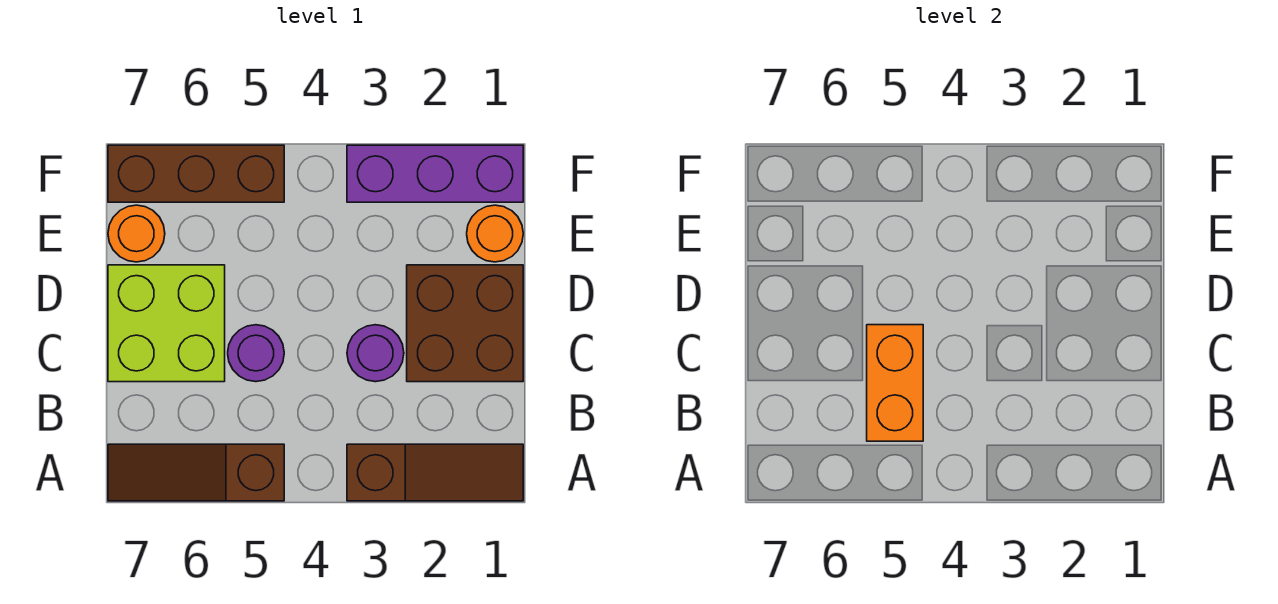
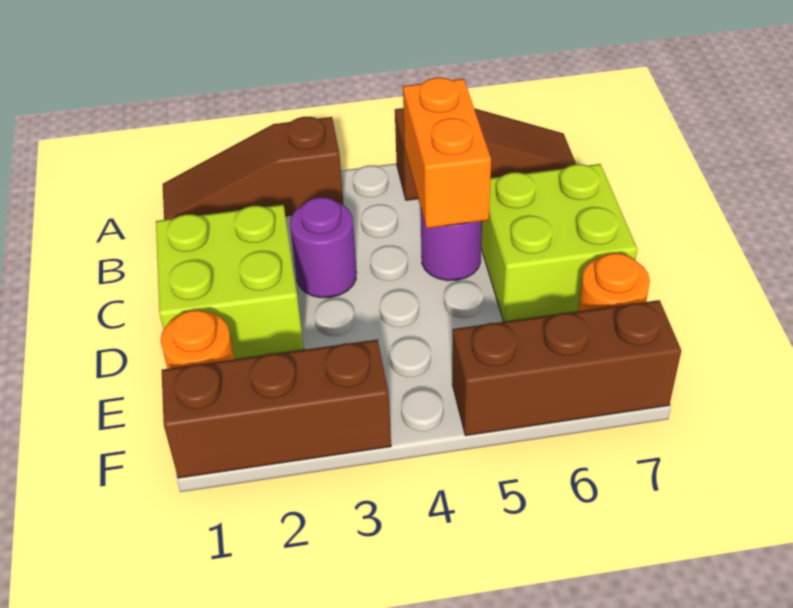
brown brick C1:D2 level 1 -> lime brick C1:D2 level 1
purple brick F1:F3 level 1 -> brown brick F1:F3 level 1

